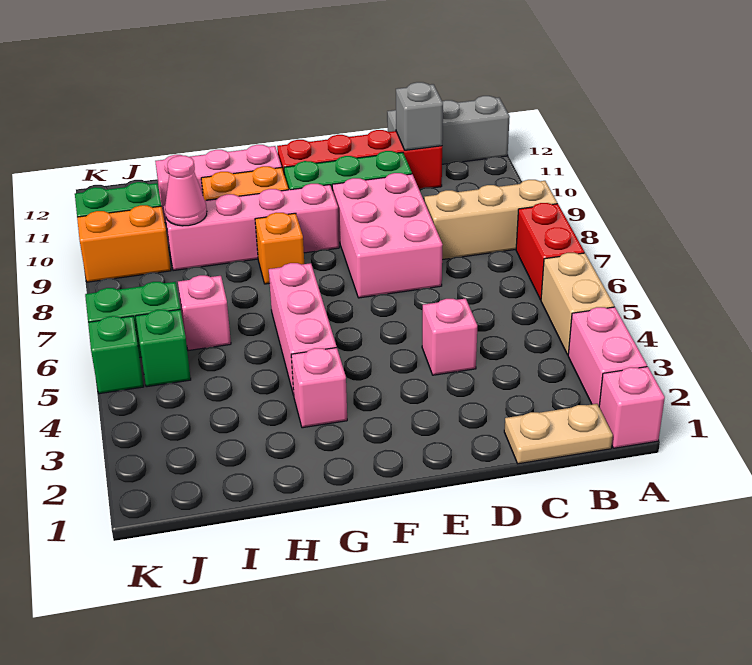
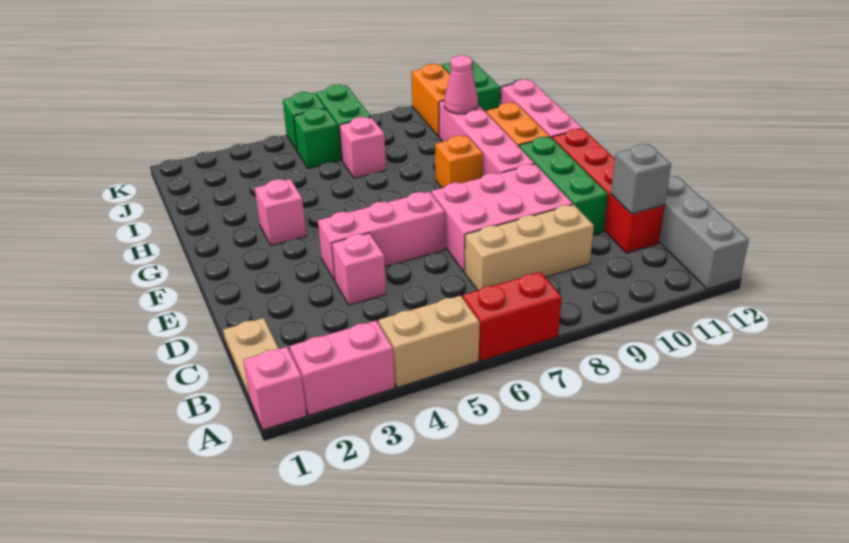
tan brick A8:C8 level 1 -> tan brick C7:C9 level 1
pink brick G4:G6 level 1 -> pink brick E4:E6 level 1

